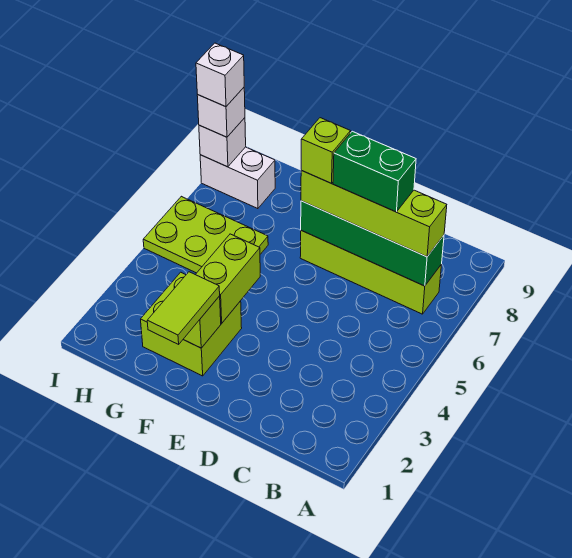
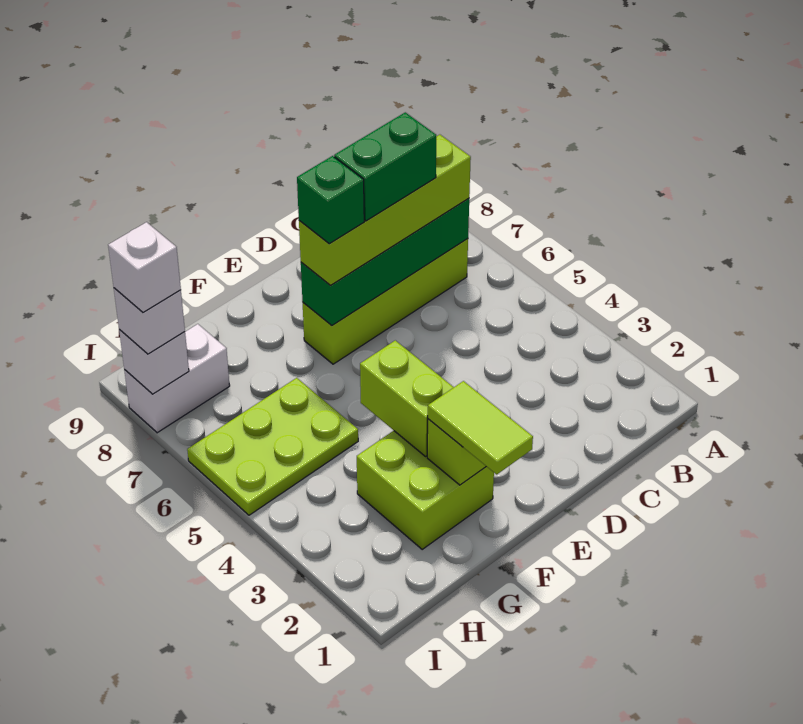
lime brick E7 level 4 -> green brick E7 level 4

